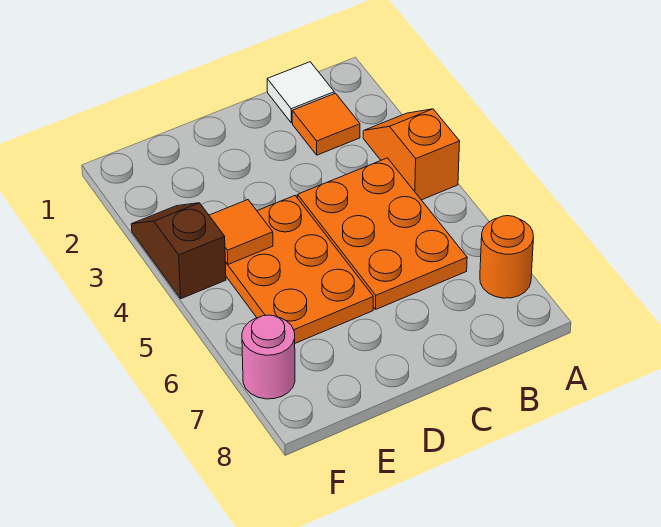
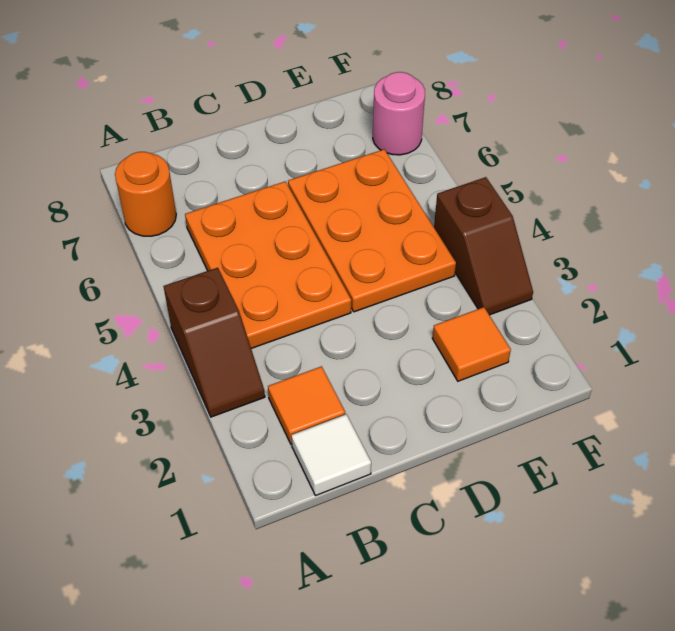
orange slope A3:A4 level 1 top 4 -> brown slope A3:A4 level 1 top 4
orange tile E4 level 2 -> orange tile E2 level 1

